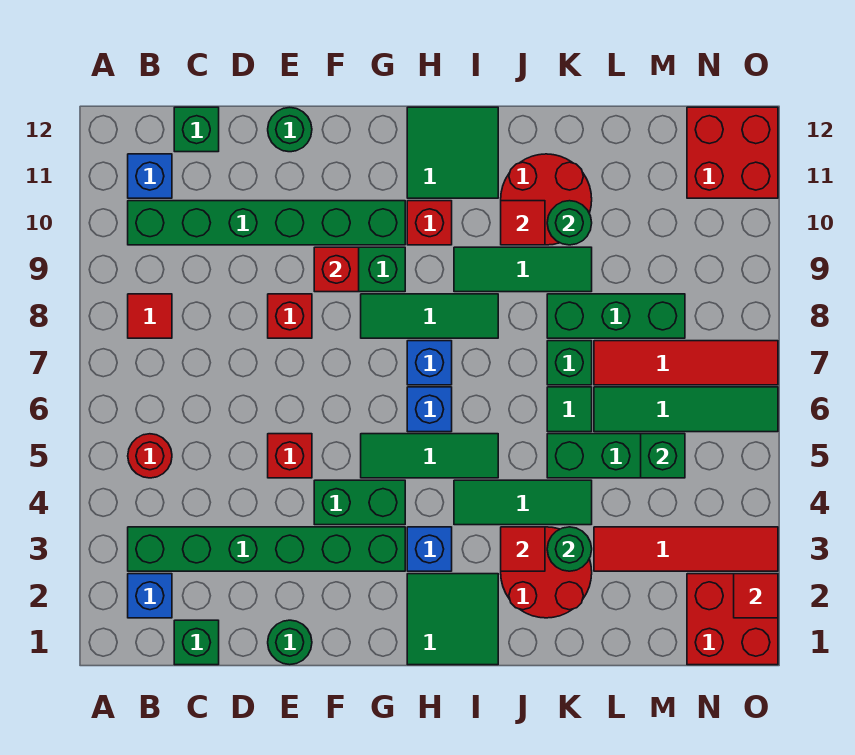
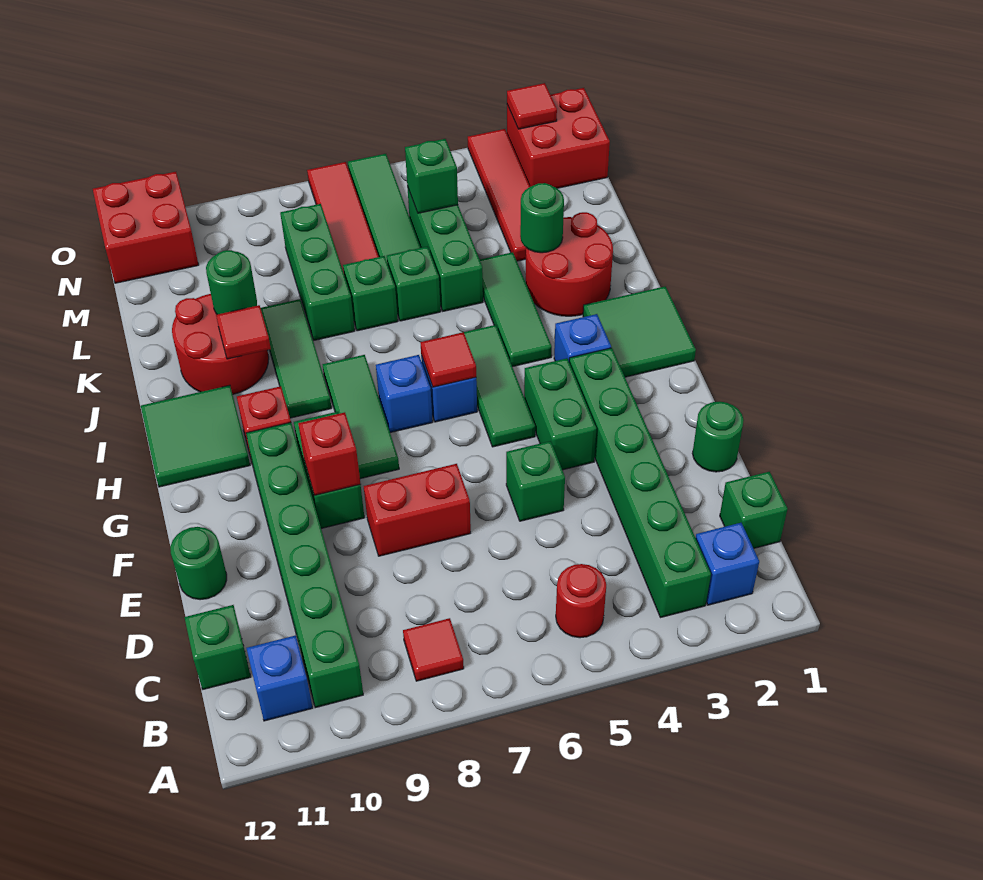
red brick E5 level 1 -> green brick E5 level 1
red brick E8 level 1 -> red brick E7:E8 level 1
red tile J3 level 2 -> red tile H6 level 2
green tile K6 level 1 -> green brick K6 level 1

